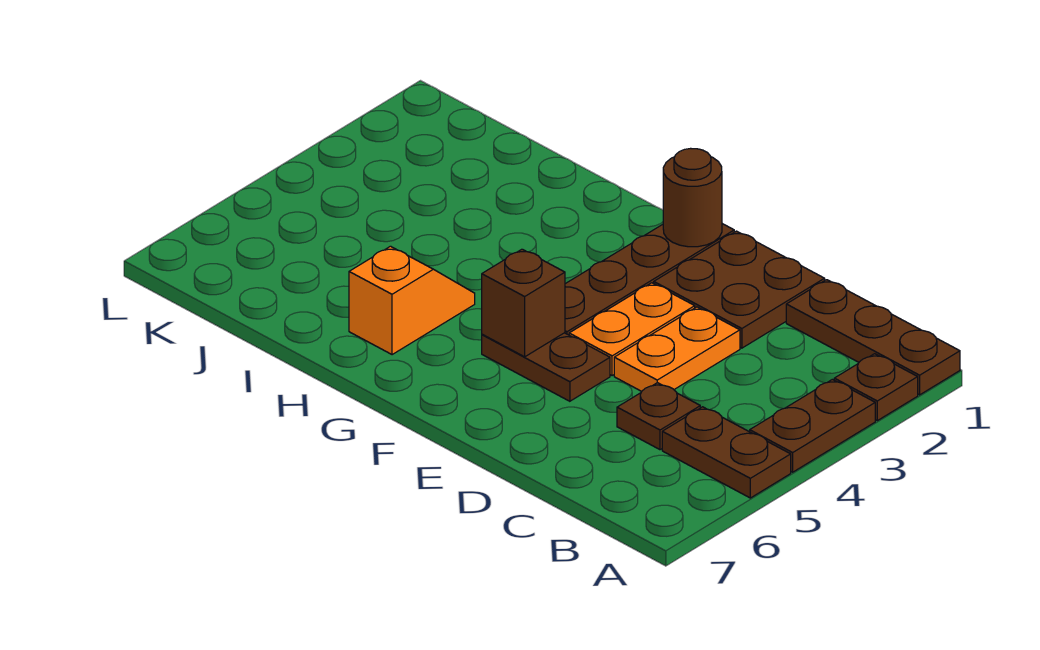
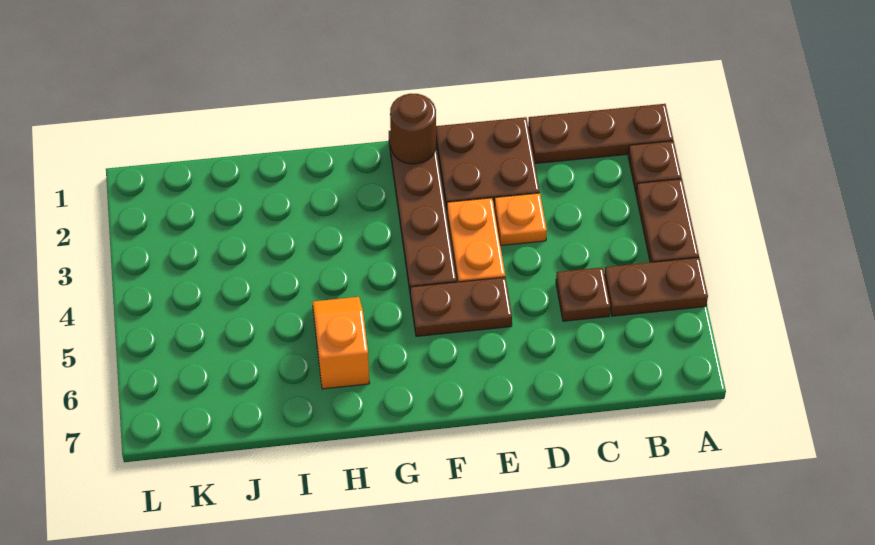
orange plate D3:D4 level 1 -> orange plate D3 level 1
brown brick F5 level 2 -> none

